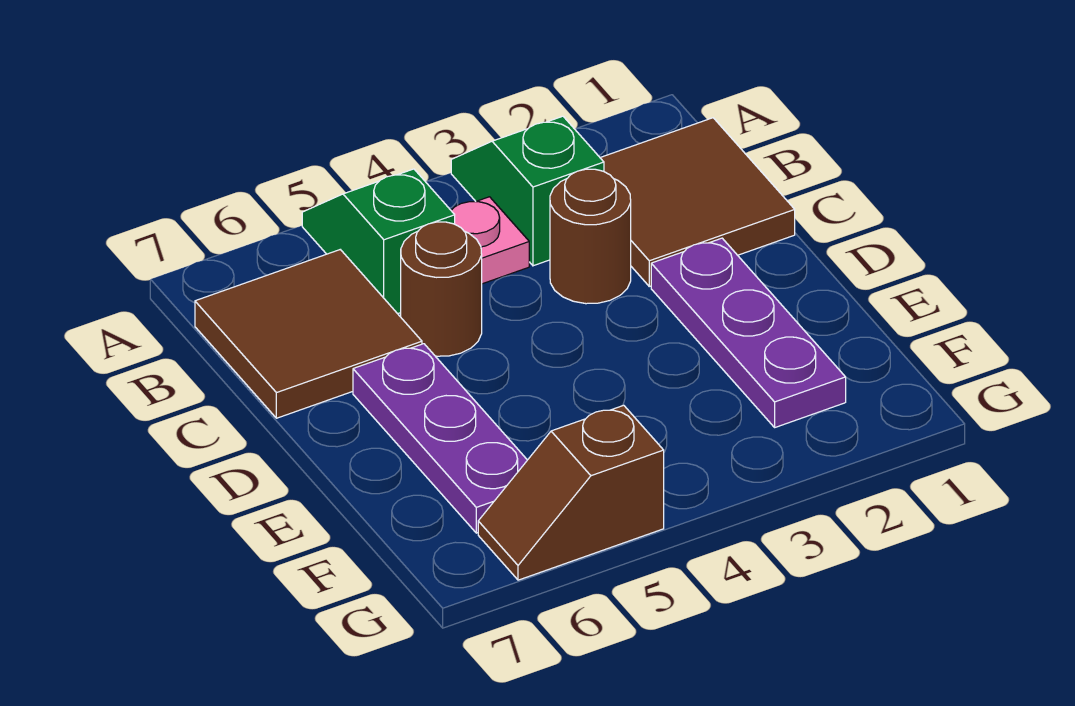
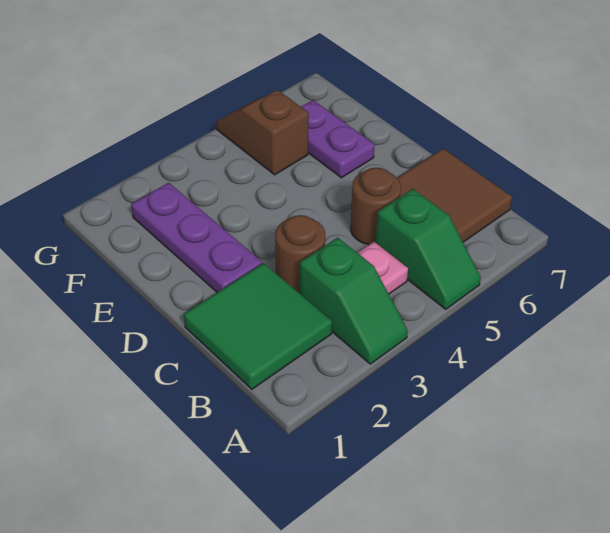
brown tile B1:C2 level 1 -> green tile B1:C2 level 1
purple plate D6:F6 level 1 -> purple plate E6:F6 level 1
brown slope G5:G6 level 1 top 5 -> brown slope F5:G5 level 1 top F

